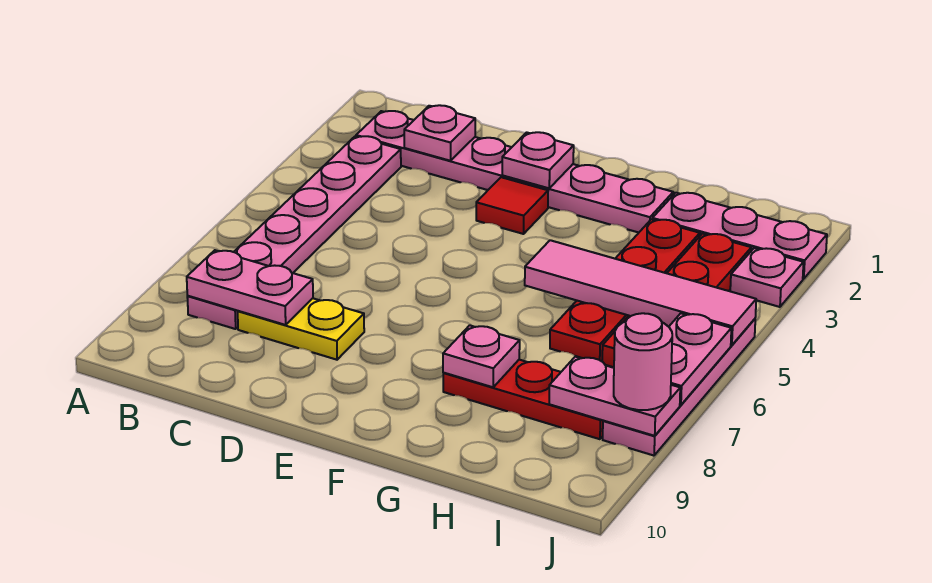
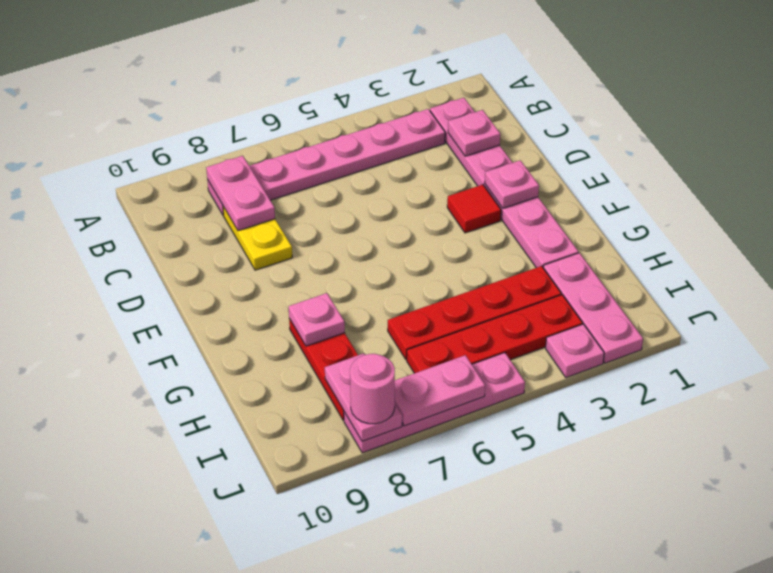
pink tile G5:J5 level 2 -> none

